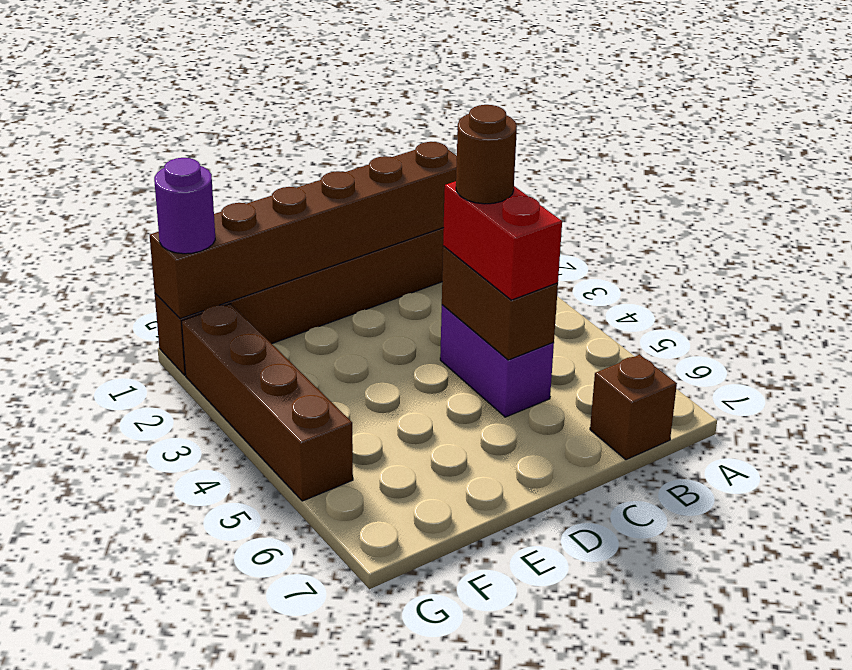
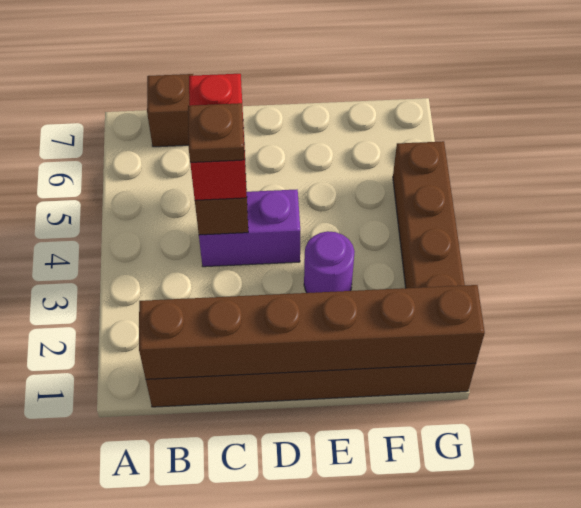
purple brick C4:C5 level 1 -> purple brick C4:D4 level 1
brown round brick C4 level 4 -> brown plate C4 level 4
purple round brick G1 level 3 -> purple round brick E3 level 1

